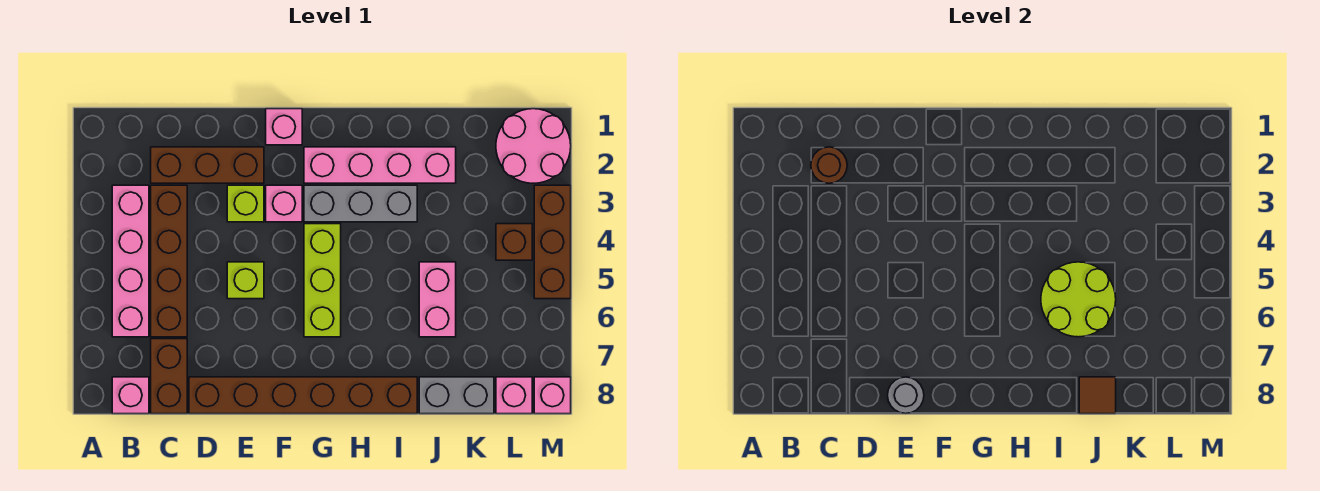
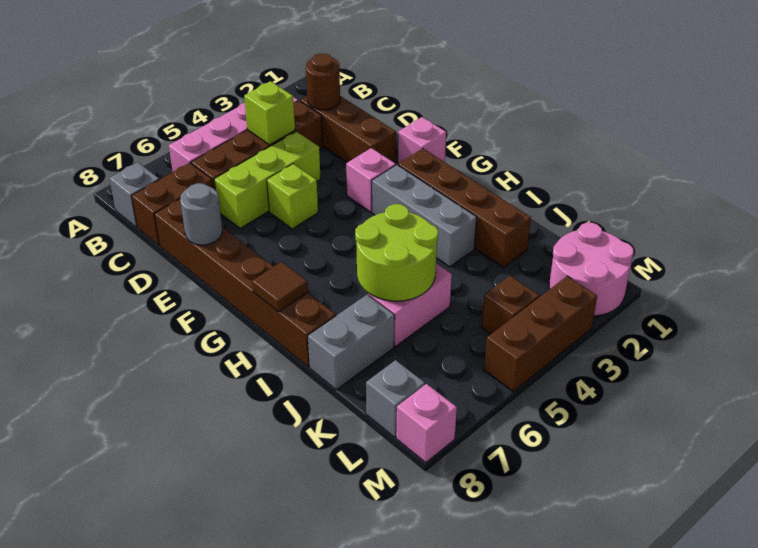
pink brick B8 level 1 -> grey brick B8 level 1
lime brick E3 level 1 -> lime brick C4 level 2
pink brick G2:J2 level 1 -> brown brick G2:J2 level 1
lime brick G4:G6 level 1 -> lime brick D4:D6 level 1
grey brick J8:K8 level 1 -> grey brick J7:J8 level 1
brown tile J8 level 2 -> brown tile H8 level 2
pink brick L8 level 1 -> grey brick L8 level 1

